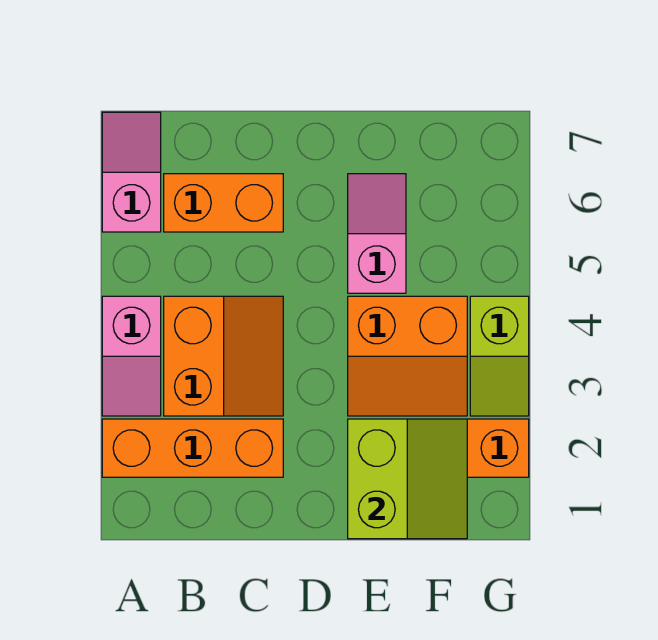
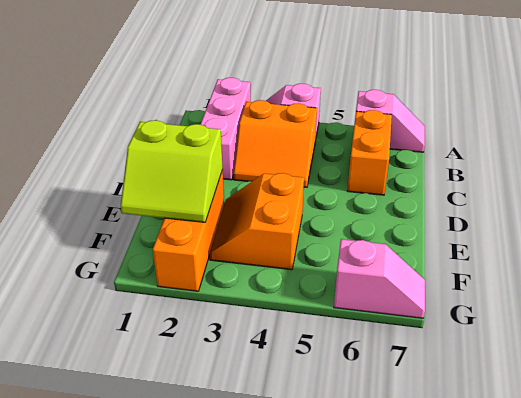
orange brick A2:C2 level 1 -> pink brick A2:C2 level 1
pink slope E5:E6 level 1 top 5 -> pink slope G6:G7 level 1 top 6
lime slope G3:G4 level 1 top 4 -> none

